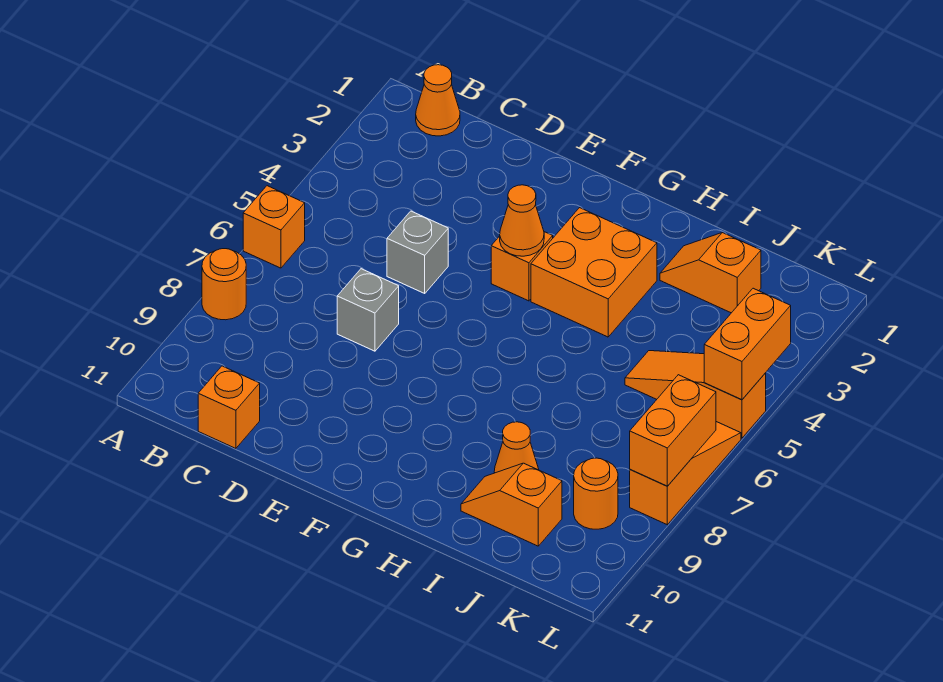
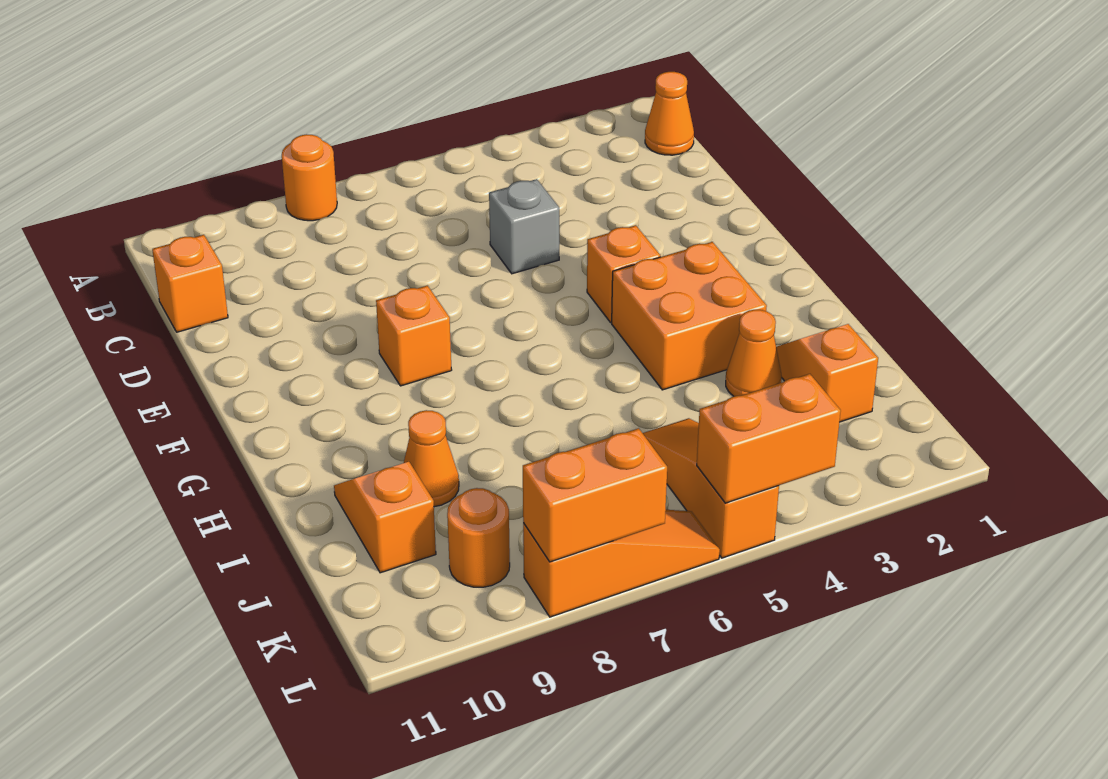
orange brick A6 level 1 -> orange brick F8 level 1
grey brick D7 level 1 -> none
orange cone F4 level 2 -> orange cone I3 level 1

